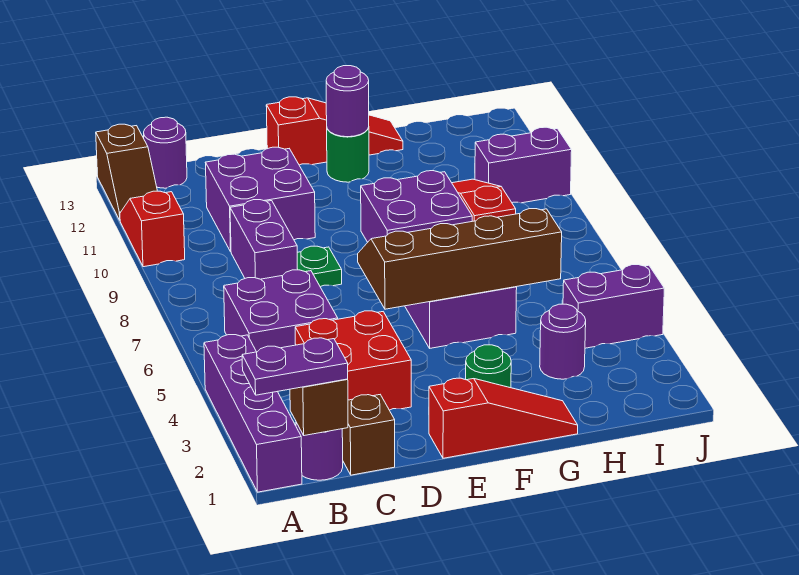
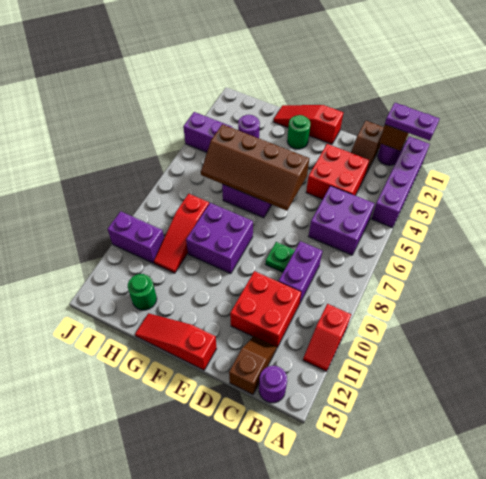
brown slope A12:A13 level 1 top 13 -> brown slope C12:C13 level 1 top 13
purple brick C10:D11 level 1 -> red brick C10:D11 level 1
green round brick F12 level 1 -> green round brick H12 level 1
purple round brick F12 level 2 -> none

